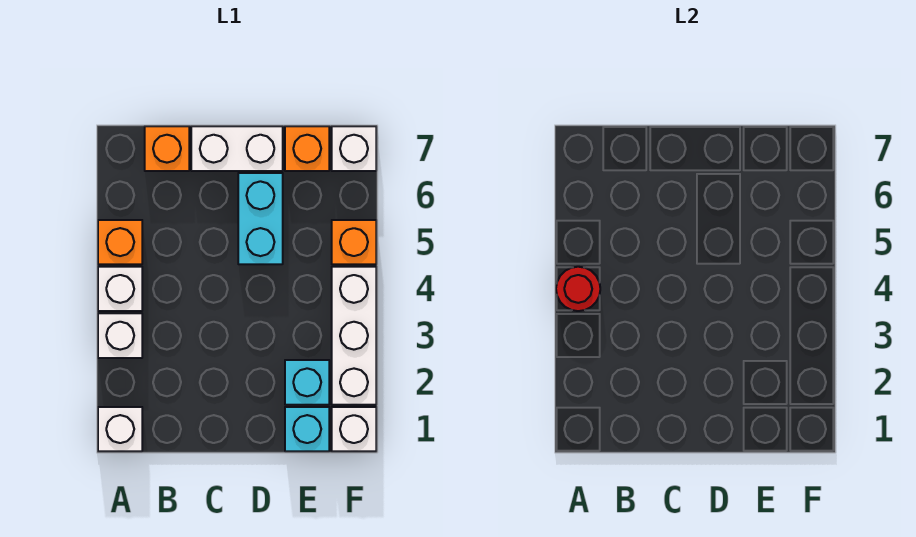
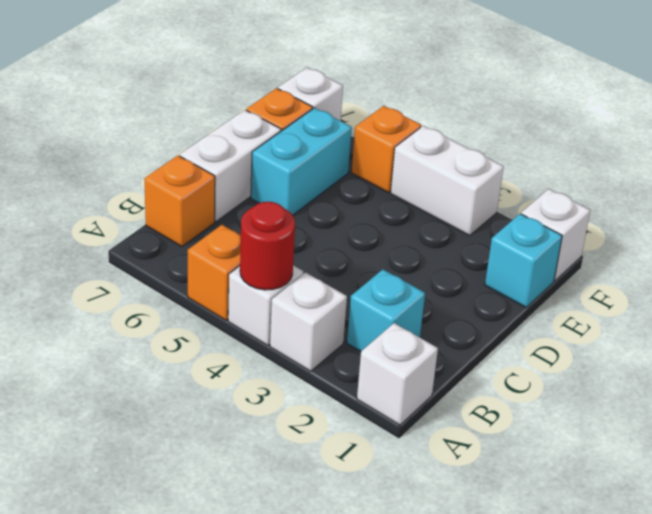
cyan brick D5:D6 level 1 -> cyan brick D6:E6 level 1
cyan brick E2 level 1 -> cyan brick B2 level 1
white brick F2:F4 level 1 -> white brick F3:F4 level 1

